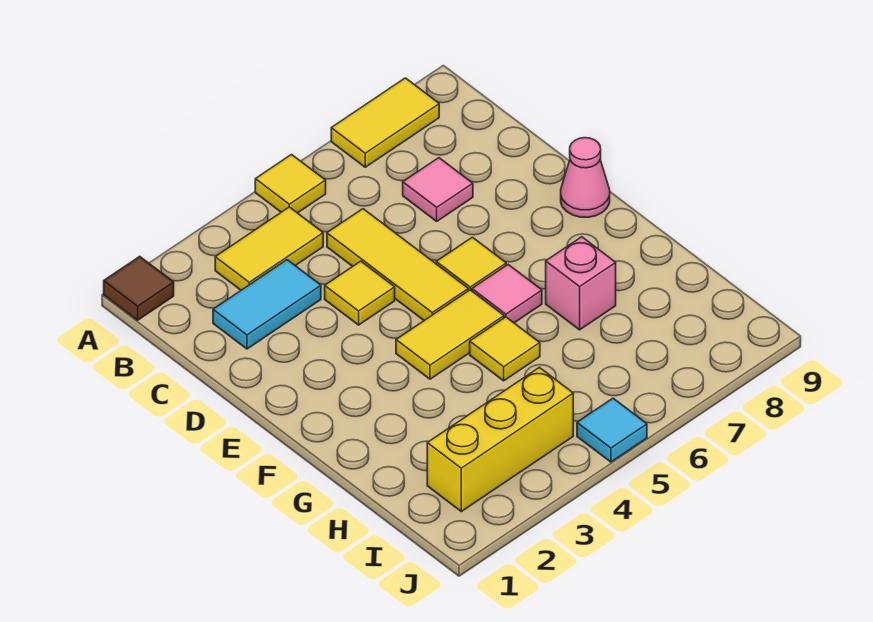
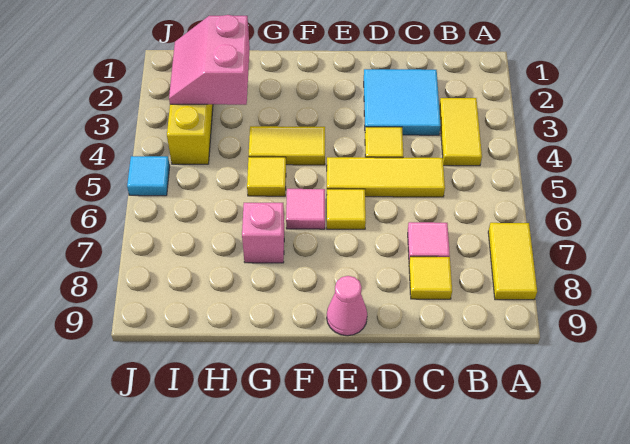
brown tile A1 level 1 -> none
yellow tile A5 level 1 -> yellow tile C8 level 1
cyan tile C2:C3 level 1 -> cyan tile C2:D3 level 1
yellow tile F4:F5 level 1 -> yellow tile F4:G4 level 1
none -> pink slope H2:I3 level 2 top H

